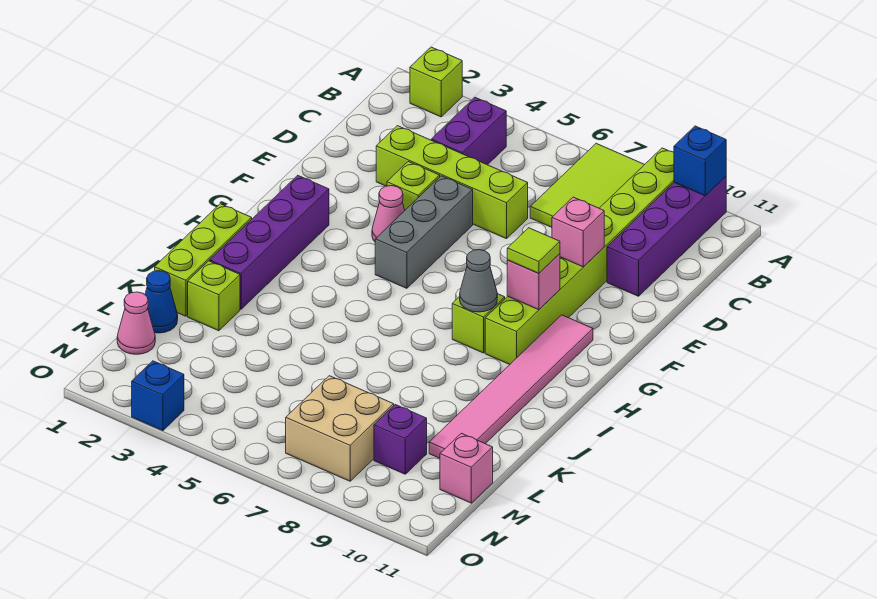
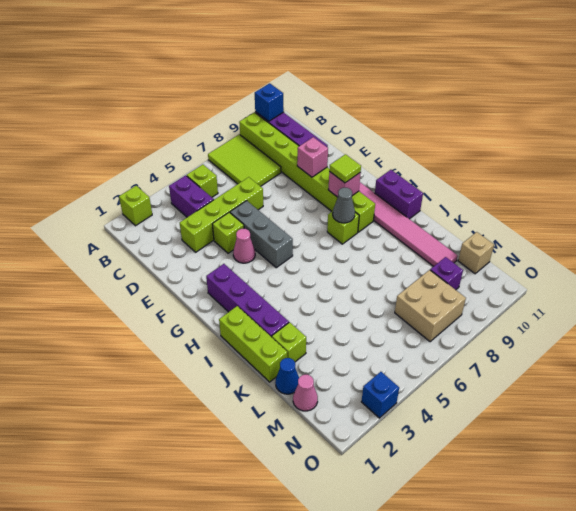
none -> lime brick B5 level 1
none -> purple brick H11:I11 level 1
pink brick M11 level 1 -> tan brick M11 level 1

